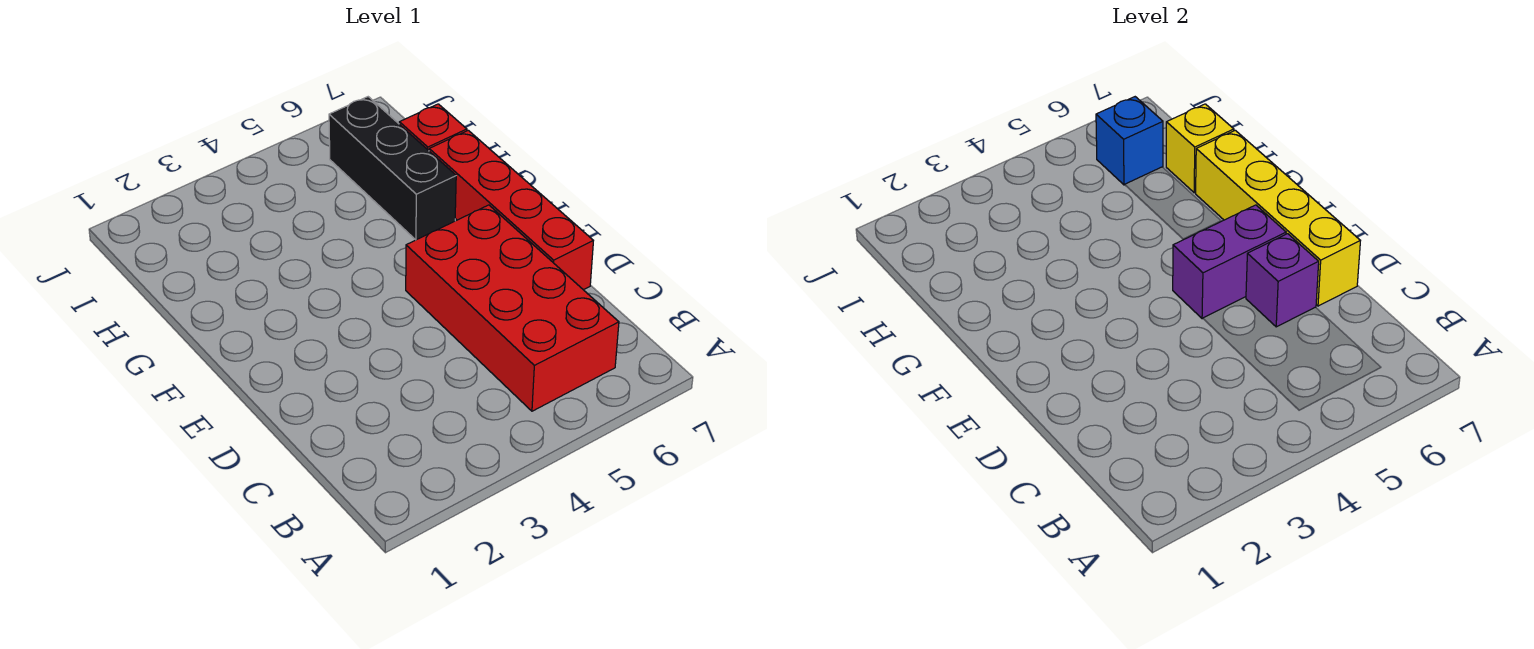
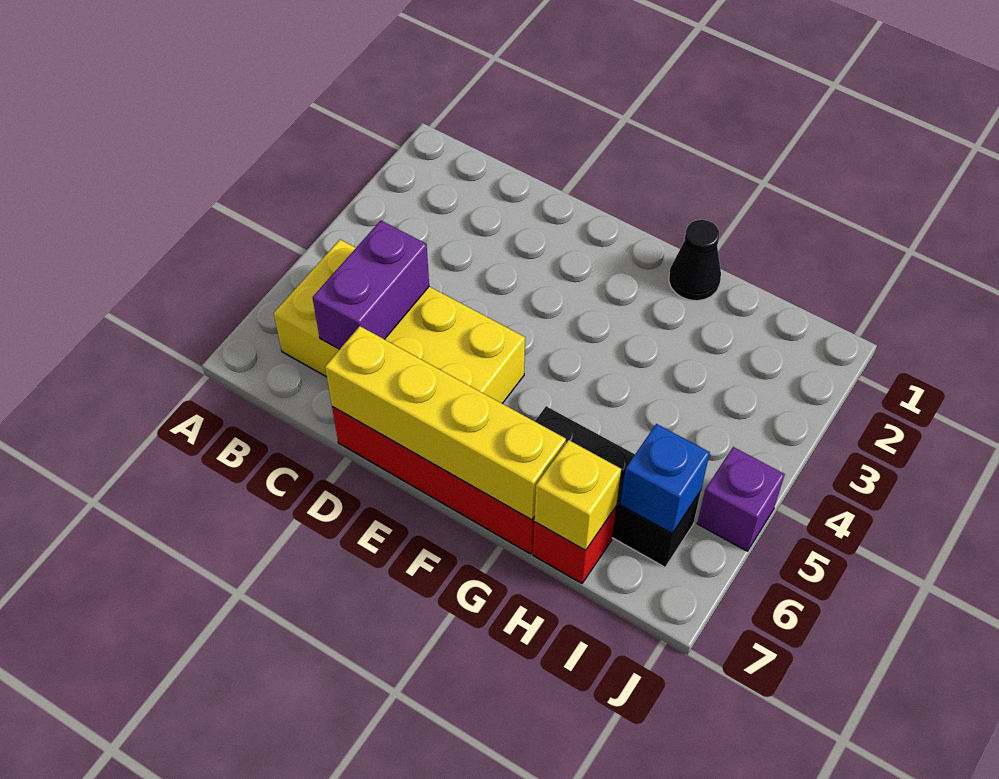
red brick B5:E6 level 1 -> yellow brick B5:E6 level 1
purple brick D6 level 2 -> purple brick J5 level 1
purple brick E5:E6 level 2 -> purple brick C5:C6 level 2
none -> black cone G1 level 1

